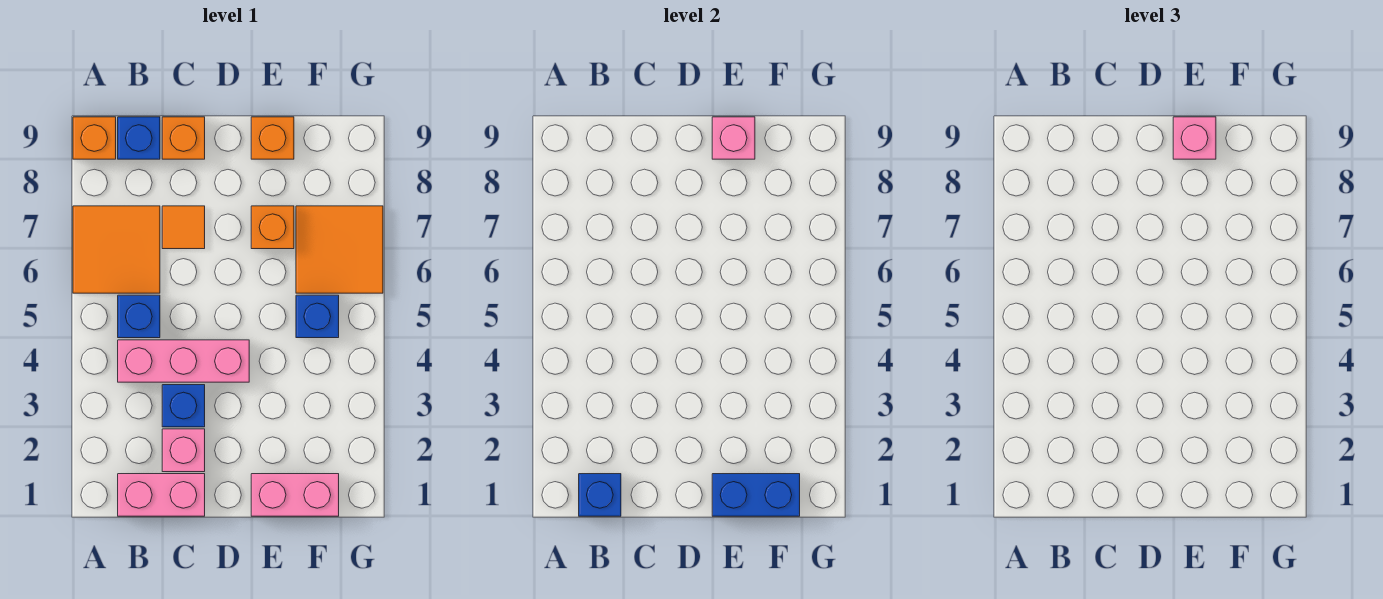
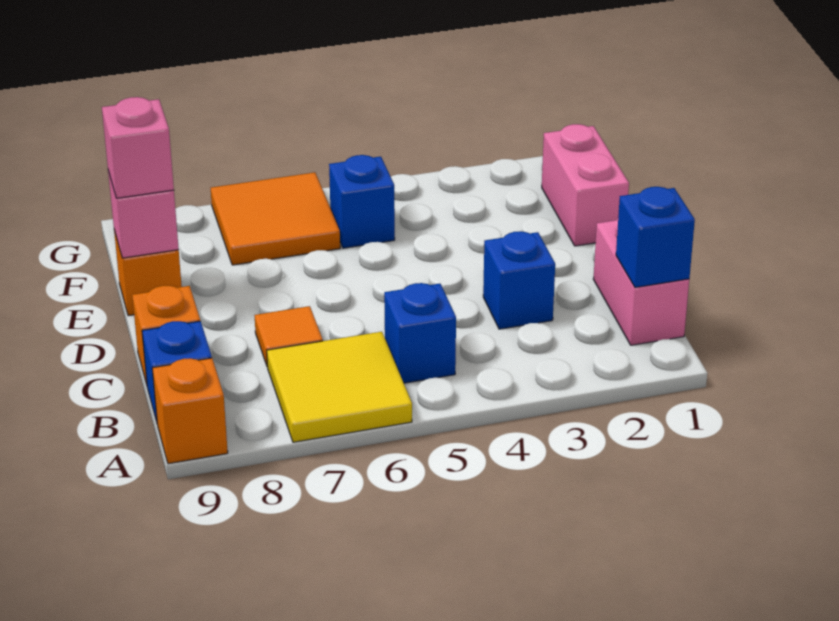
orange tile A6:B7 level 1 -> yellow tile A6:B7 level 1
pink brick B4:D4 level 1 -> none
pink brick C2 level 1 -> none
blue brick E1:F1 level 2 -> none
orange brick E7 level 1 -> none

